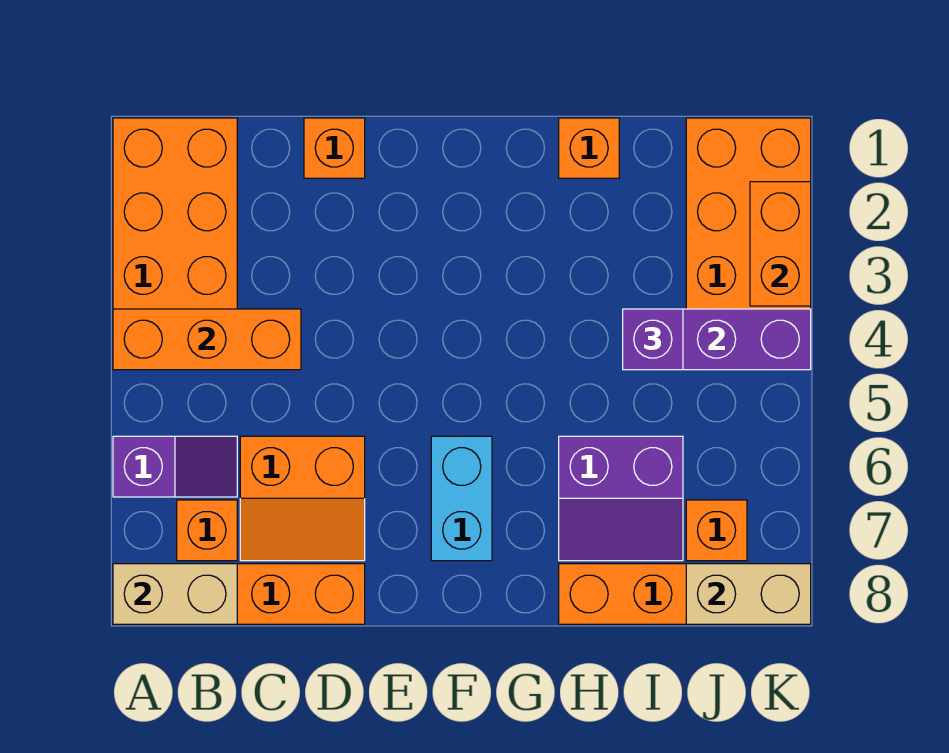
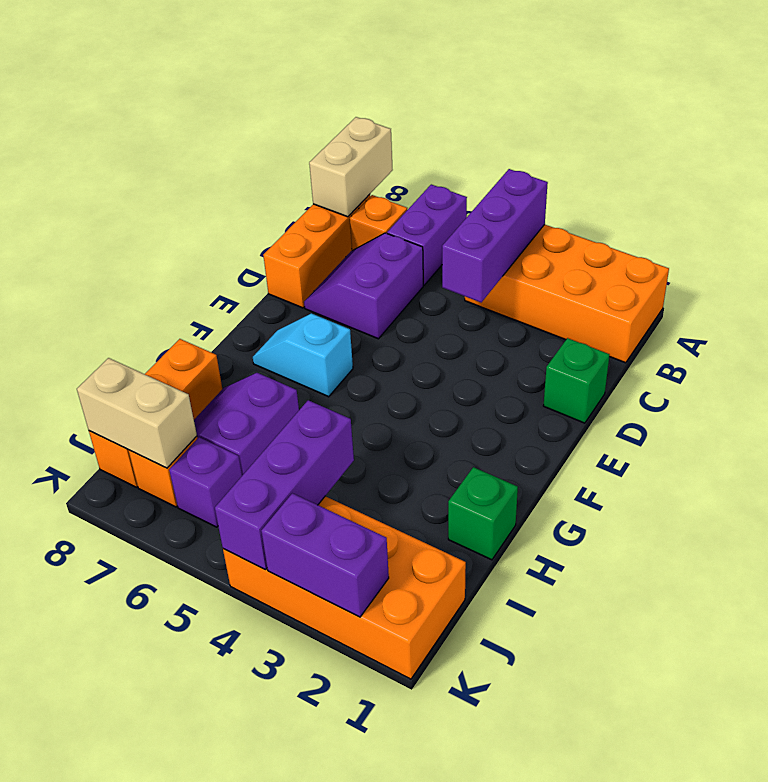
orange brick A4:C4 level 2 -> purple brick A4:C4 level 2
purple slope A6:B6 level 1 top A -> purple brick A6:B6 level 1
orange slope C6:D7 level 1 top 6 -> purple slope C6:D7 level 1 top 6
orange brick D1 level 1 -> green brick D1 level 1
cyan brick F6:F7 level 1 -> cyan slope F6:F7 level 1 top 6
orange brick H1 level 1 -> green brick H1 level 1
purple brick I4 level 3 -> purple brick J6 level 1
tan brick J8:K8 level 2 -> tan brick J7:J8 level 2
orange brick K2:K3 level 2 -> purple brick K2:K3 level 2

